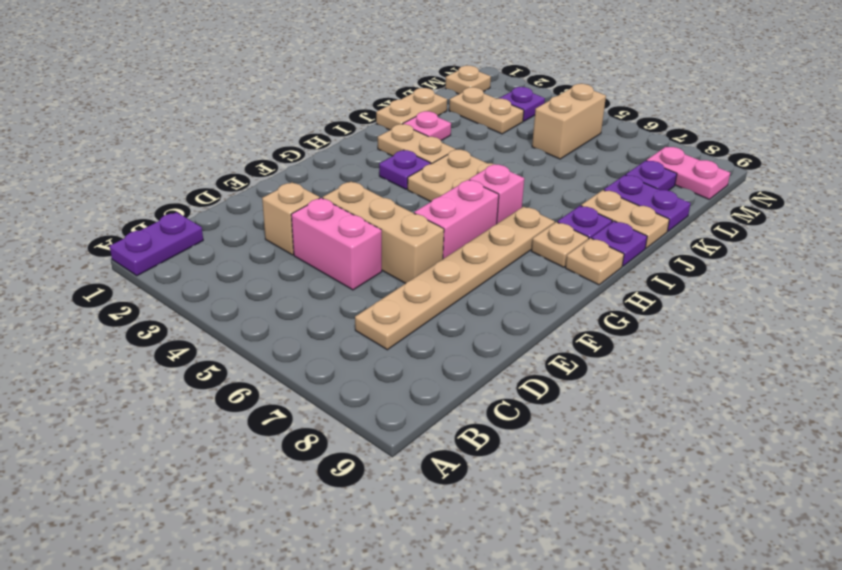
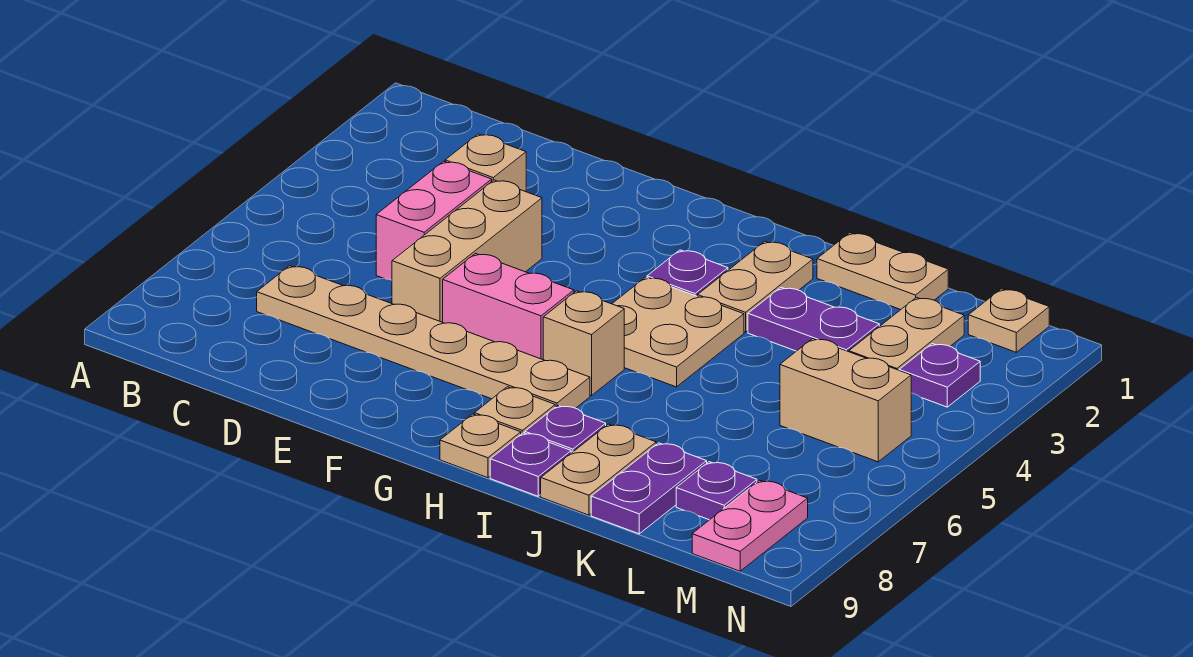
purple plate A1:B1 level 1 -> purple plate J3:K3 level 1
pink brick H6 level 1 -> tan brick H6 level 1
pink plate J2 level 1 -> none

